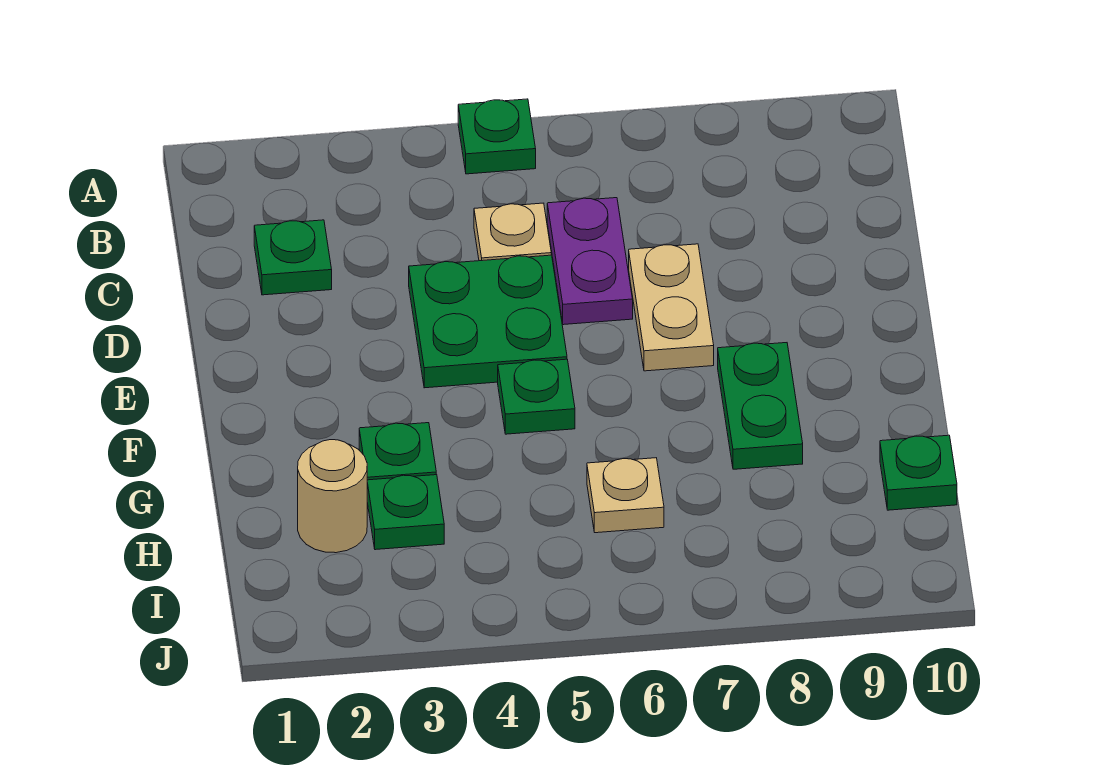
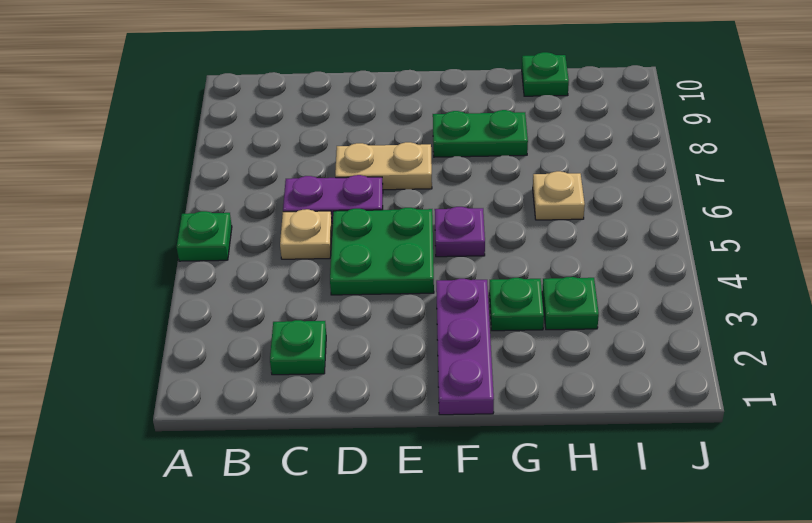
none -> purple plate F1:F3 level 1
green plate F5 level 1 -> purple plate F5 level 1
tan round brick H2 level 1 -> none

